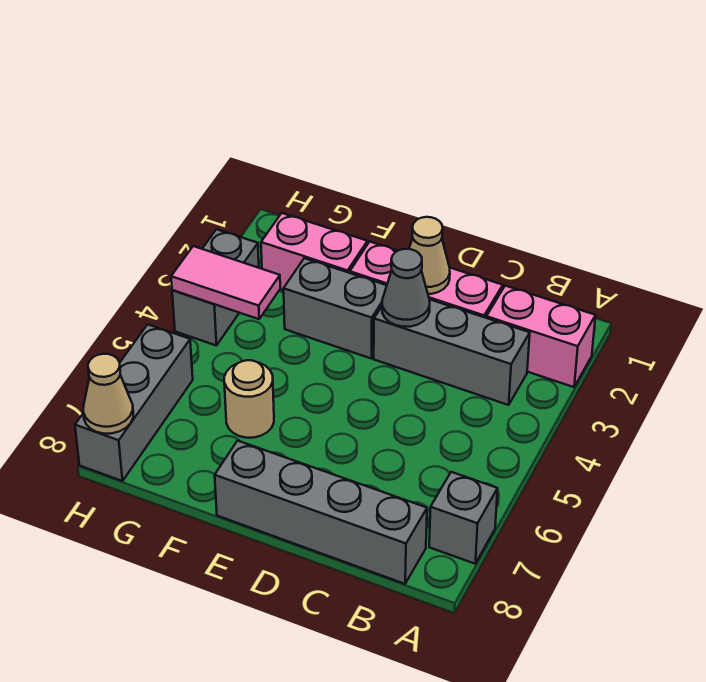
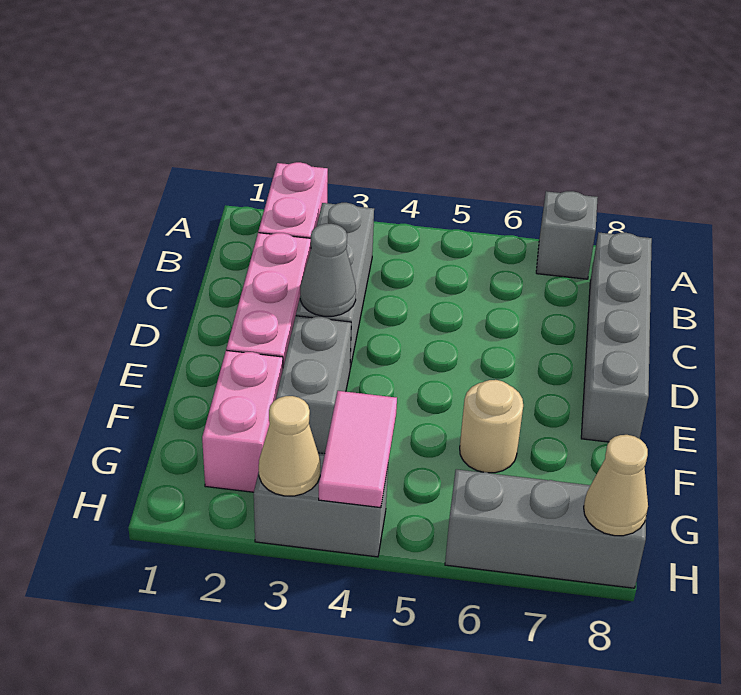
tan cone D2 level 2 -> tan cone H3 level 2

